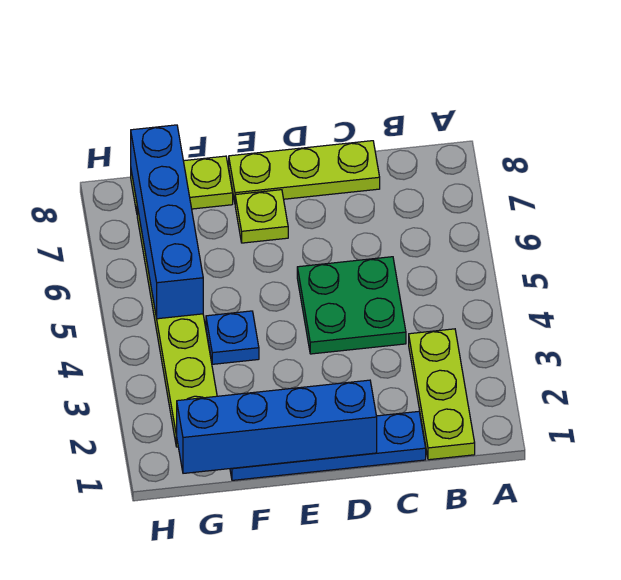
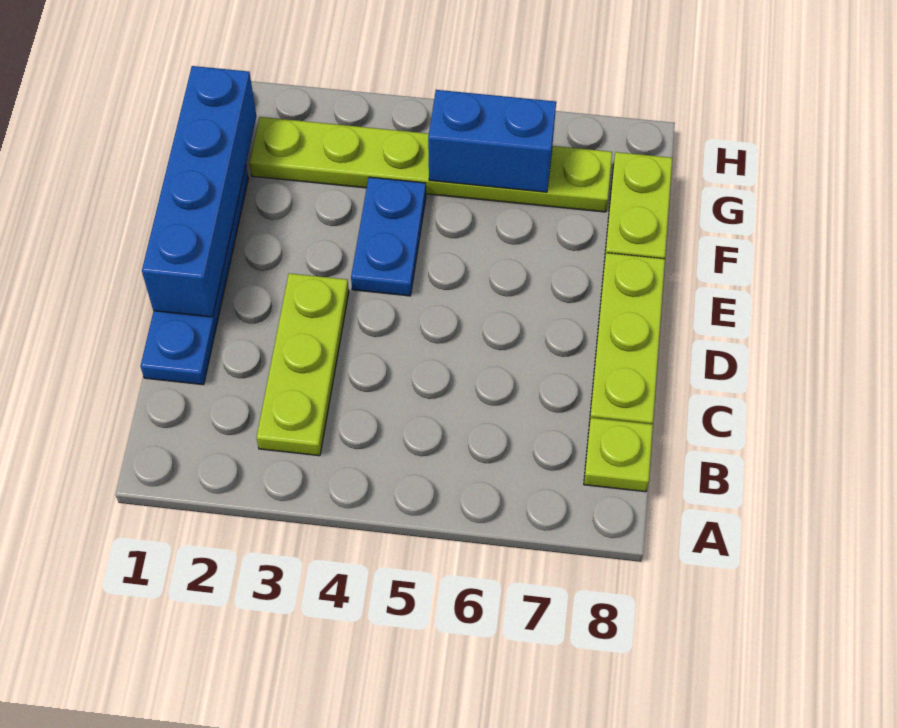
lime plate B1:B3 level 1 -> lime plate B3:D3 level 1
green plate C4:D5 level 1 -> none
lime plate E7 level 1 -> lime plate B8 level 1
blue plate F4 level 1 -> blue plate E4:F4 level 1
blue brick G5:G8 level 2 -> blue brick G5:G6 level 2

